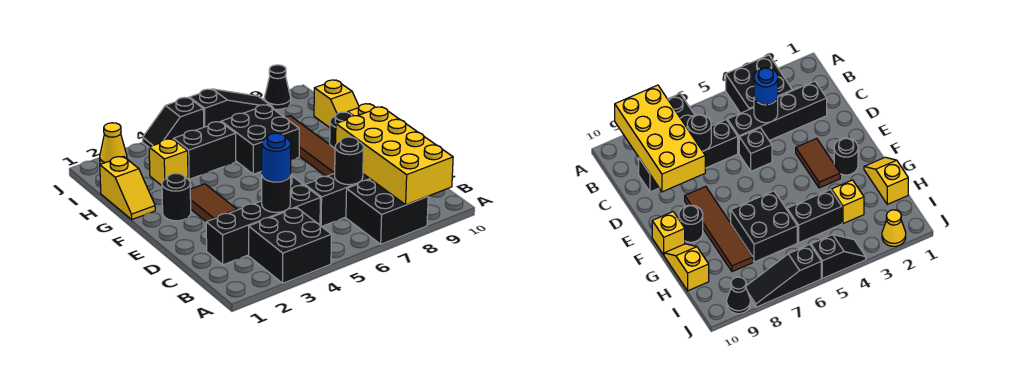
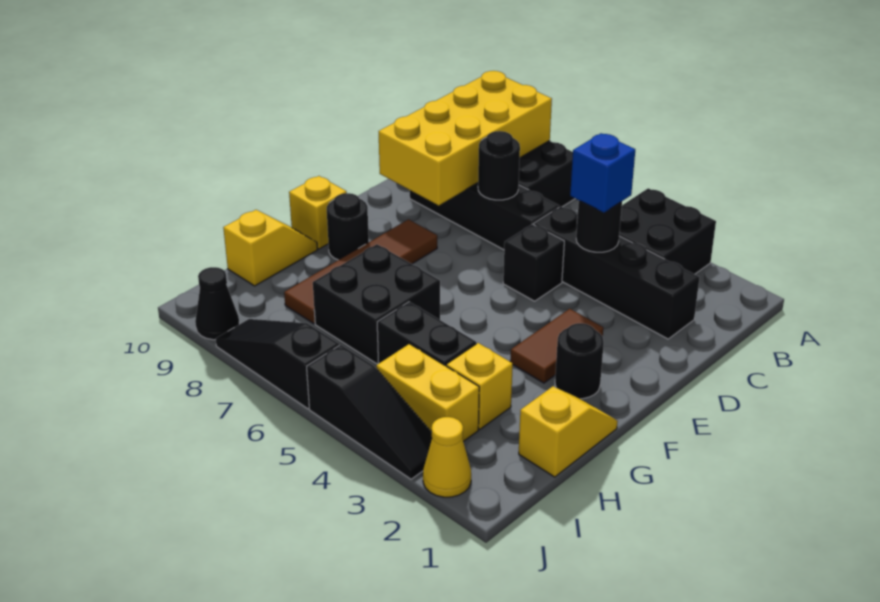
blue round brick C4 level 3 -> blue brick C4 level 3
none -> yellow brick I3:I4 level 1
black slope J4:J5 level 1 top 5 -> black slope J3:J5 level 1 top 5

